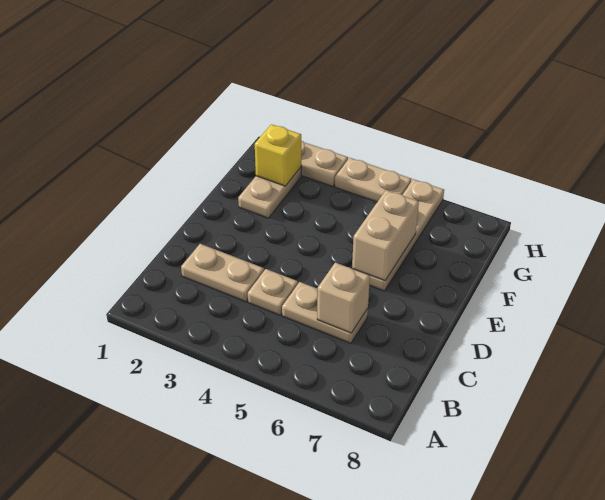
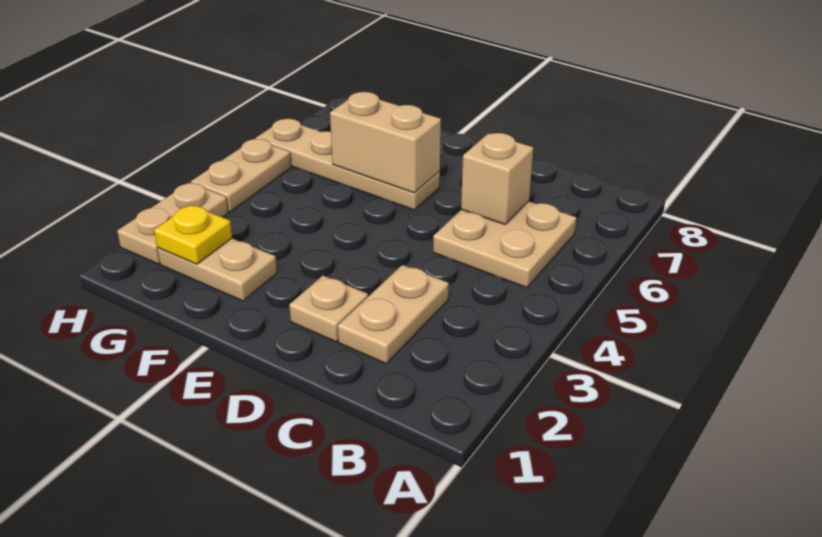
tan plate C4 level 1 -> tan plate D2 level 1
tan plate C5:C6 level 1 -> tan plate B5:C6 level 1
yellow brick G2 level 2 -> yellow plate G2 level 2

